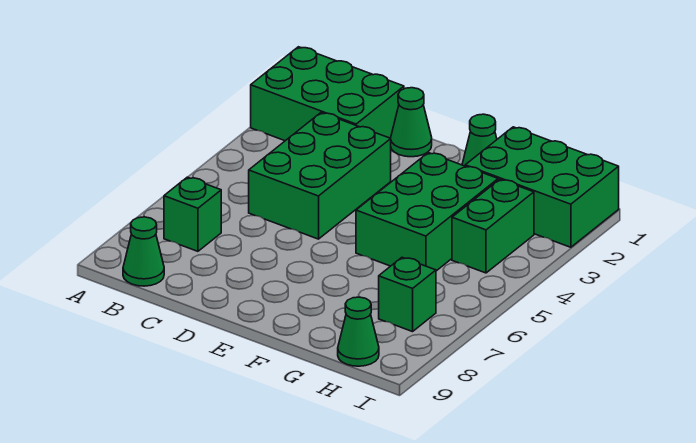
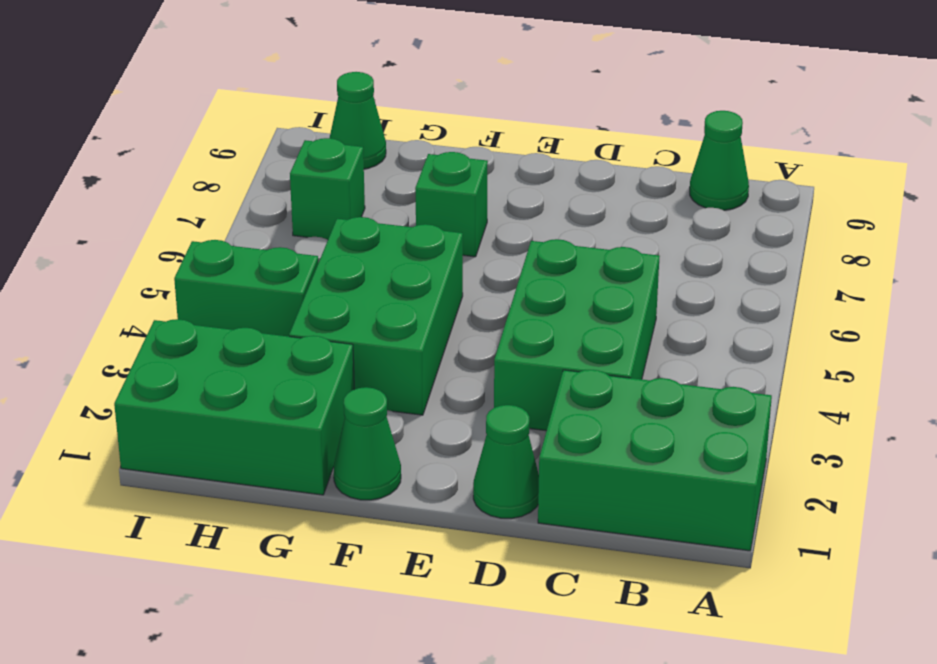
green brick B7 level 1 -> green brick F7 level 1
green brick H3:H4 level 1 -> green brick H4:I4 level 1

